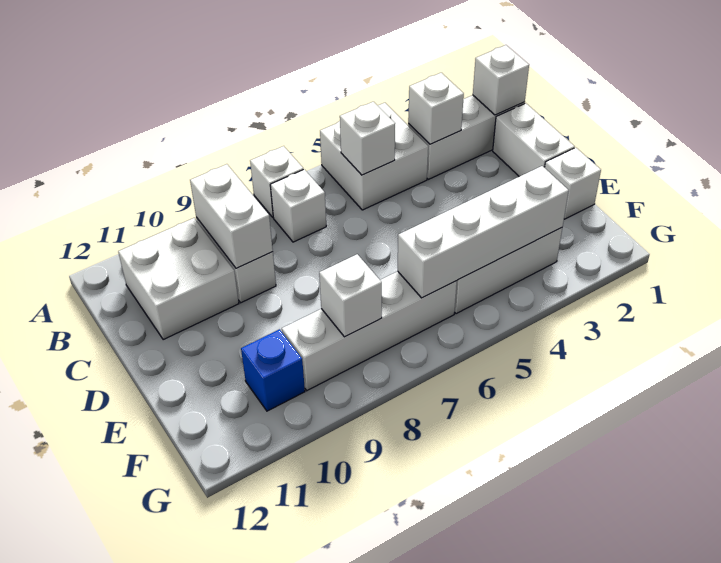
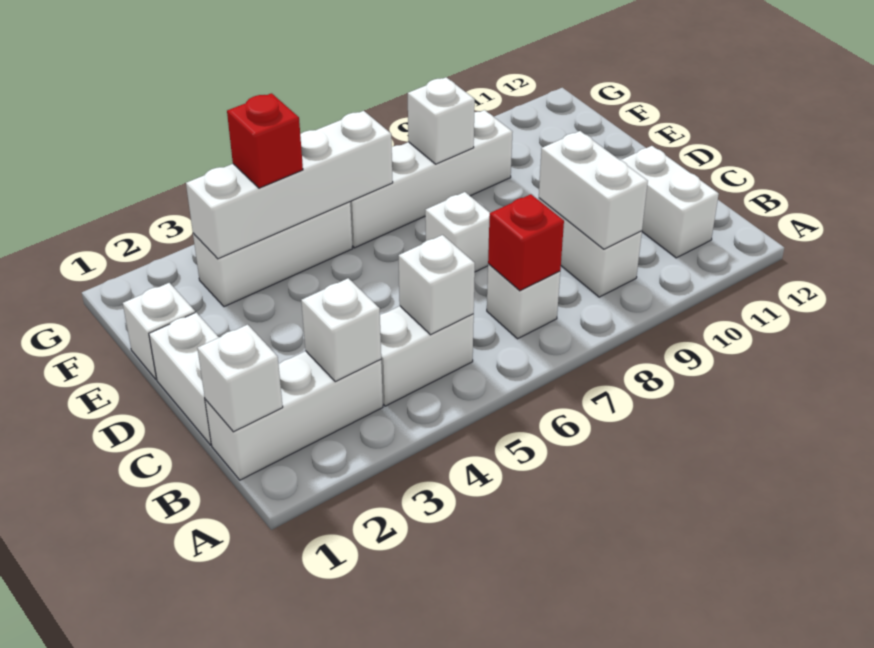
white brick A4:B5 level 1 -> white brick B4:B5 level 1
white brick A7 level 1 -> white brick D7 level 1
none -> red brick B7 level 2
white brick B10:C11 level 1 -> white brick B11:C11 level 1
none -> red brick F4 level 3
blue brick F10 level 1 -> none

